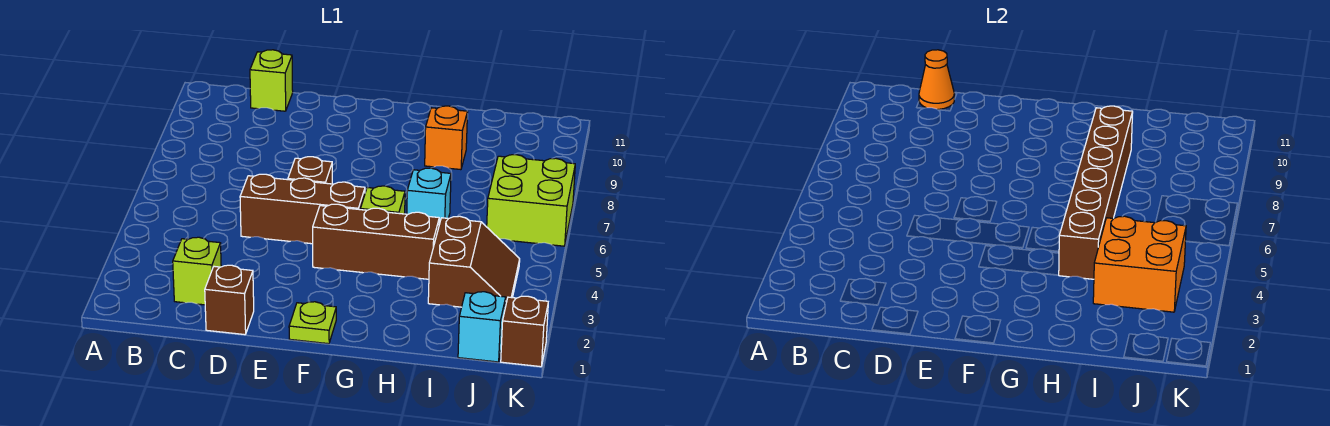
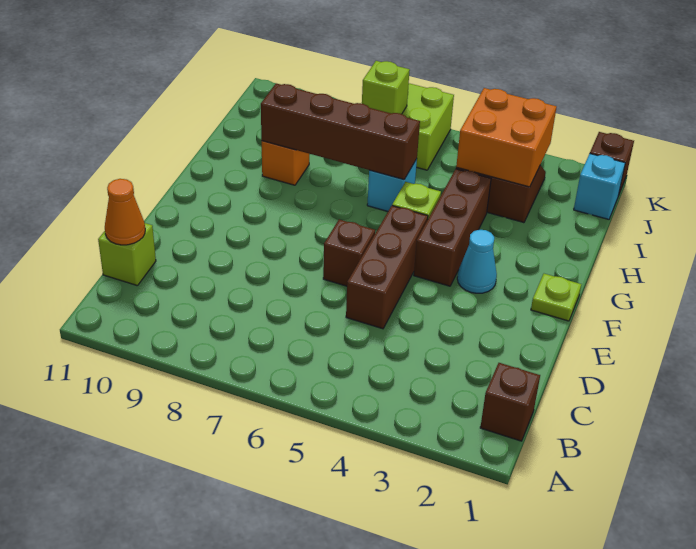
lime brick C2 level 1 -> lime brick J7 level 2
brown brick D1 level 1 -> brown brick B1 level 1
none -> cyan cone F3 level 1
brown brick H4:H9 level 2 -> brown brick H6:H9 level 2

